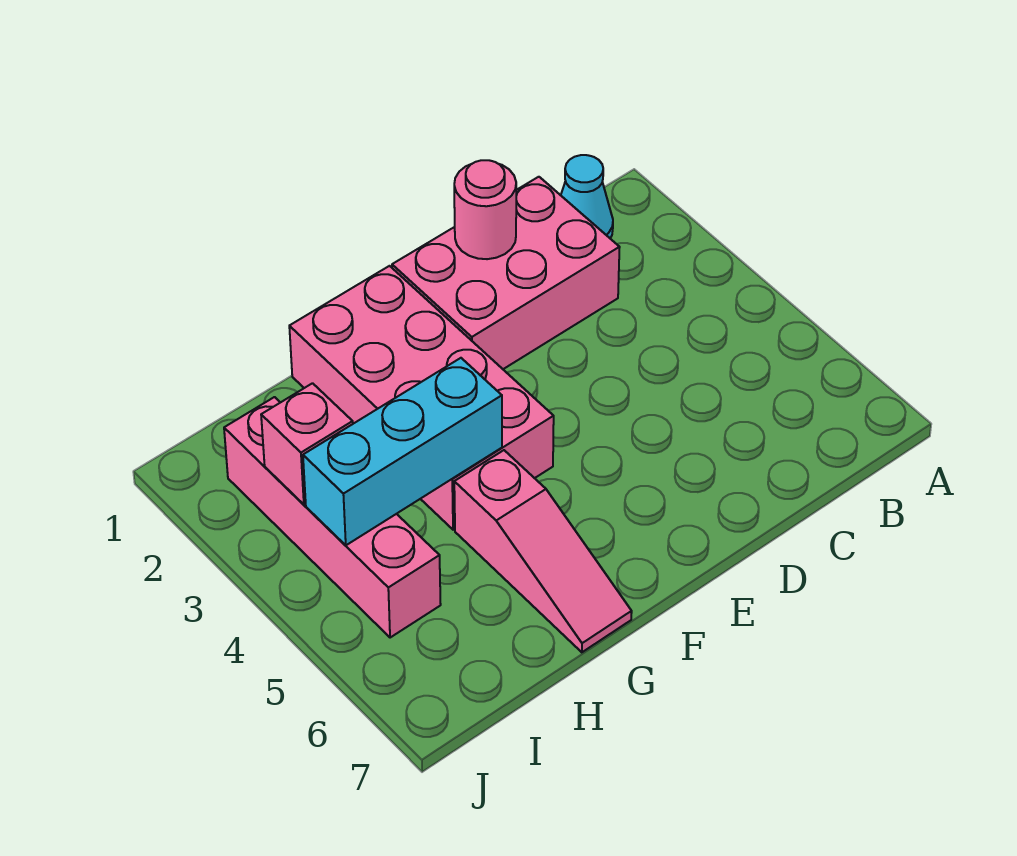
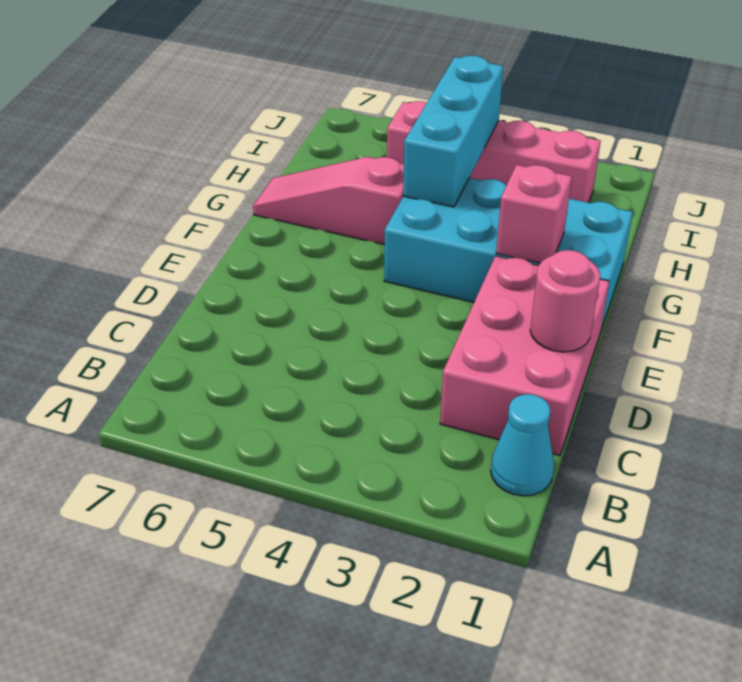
pink brick F1:G4 level 1 -> cyan brick F1:G4 level 1
pink brick I3 level 2 -> pink brick F2 level 2

